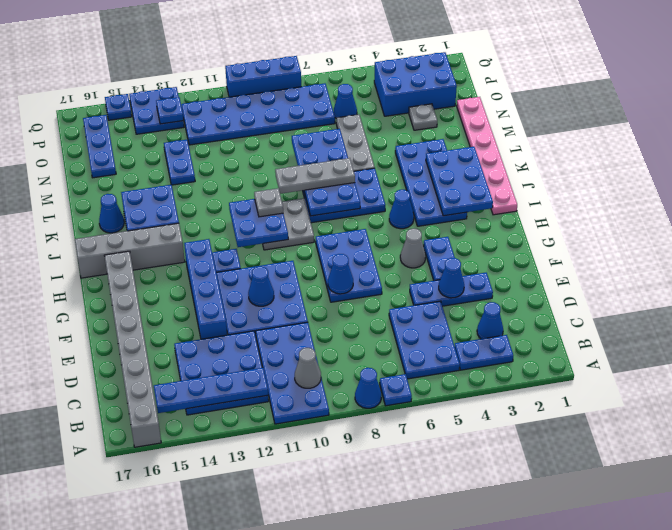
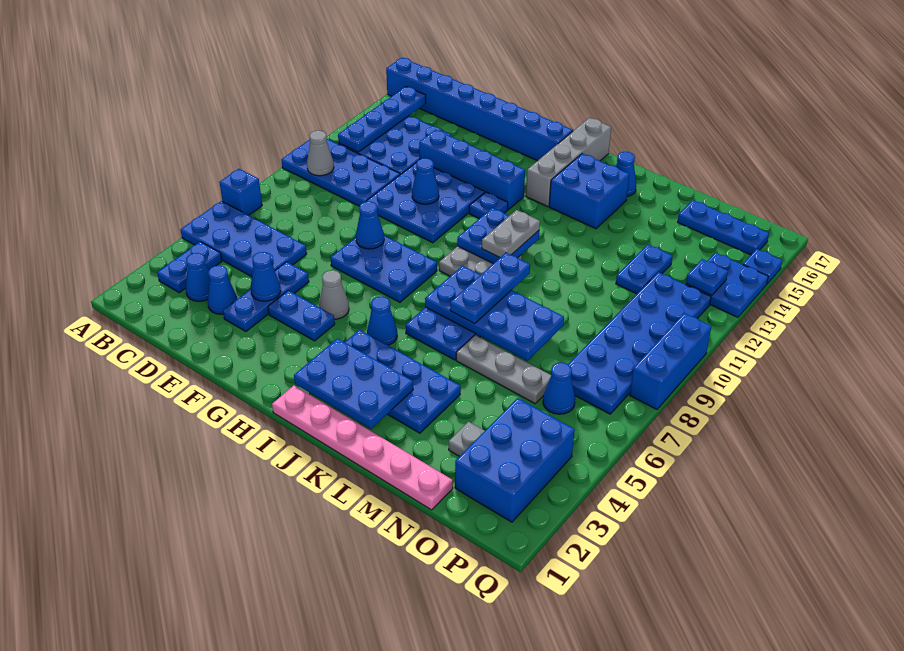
blue plate A7 level 1 -> blue brick A7 level 1
blue cone A8 level 1 -> blue cone D3 level 1
grey brick A16:H16 level 1 -> blue brick A16:H16 level 1
blue plate B5:D6 level 1 -> blue plate A5:D6 level 1
grey plate J10 level 3 -> grey plate J10:J11 level 3
grey plate K7:K9 level 3 -> blue plate K7:K9 level 3
blue plate M13:N13 level 1 -> blue plate N12:N13 level 1

